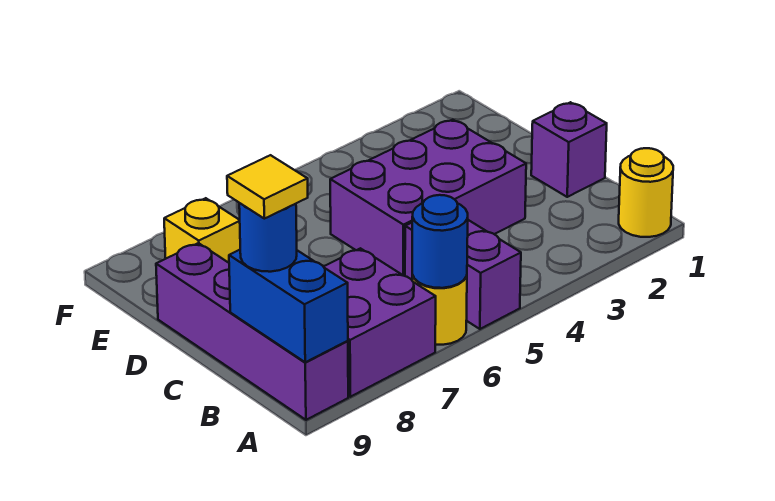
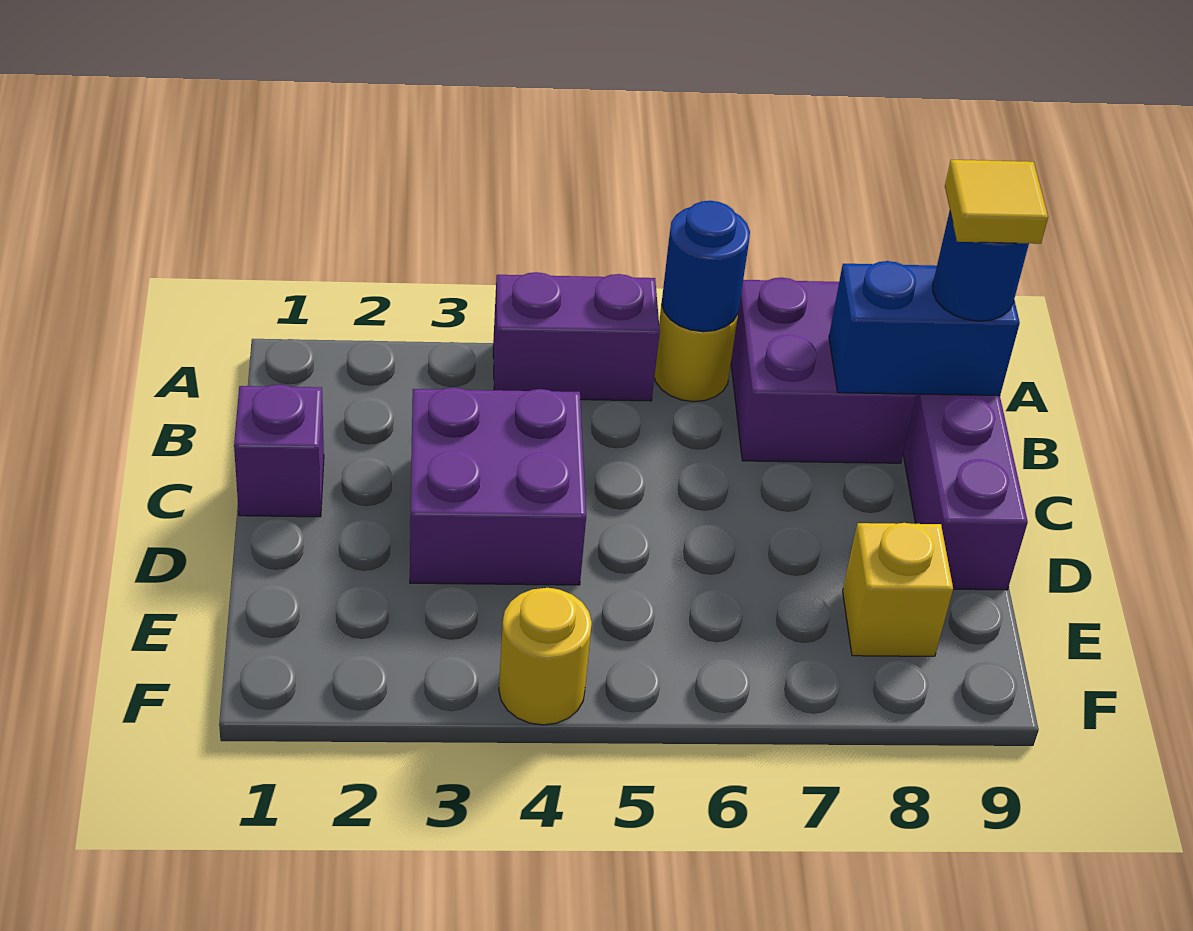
yellow round brick A1 level 1 -> yellow round brick F4 level 1
purple brick A5:B5 level 1 -> purple brick A4:A5 level 1
blue brick A9:B9 level 2 -> blue brick B8:B9 level 2
purple brick C3:D5 level 1 -> purple brick C3:D4 level 1

